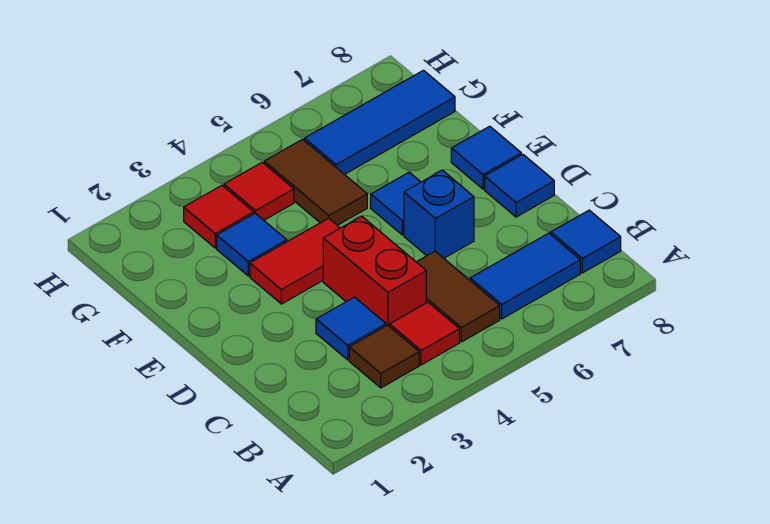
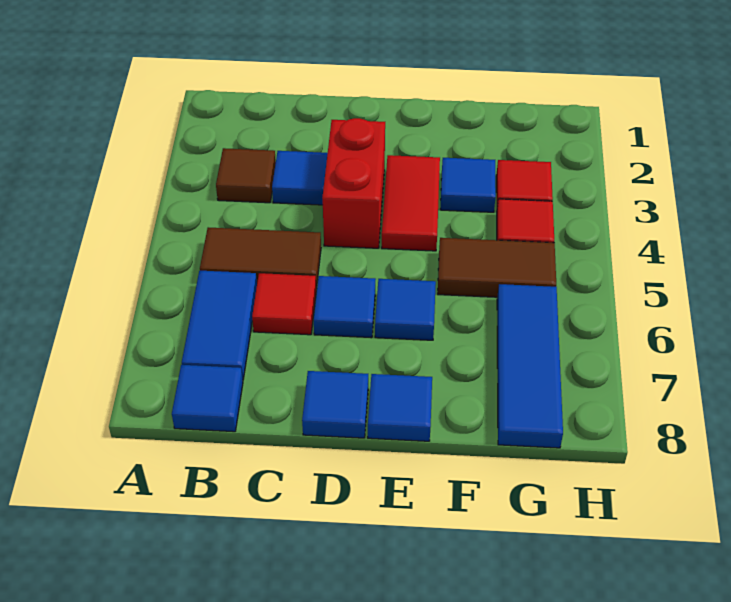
red tile B4 level 1 -> red tile C6 level 1
red brick C4:D4 level 1 -> red brick D3:D4 level 1
blue brick D6 level 1 -> blue tile D6 level 1

